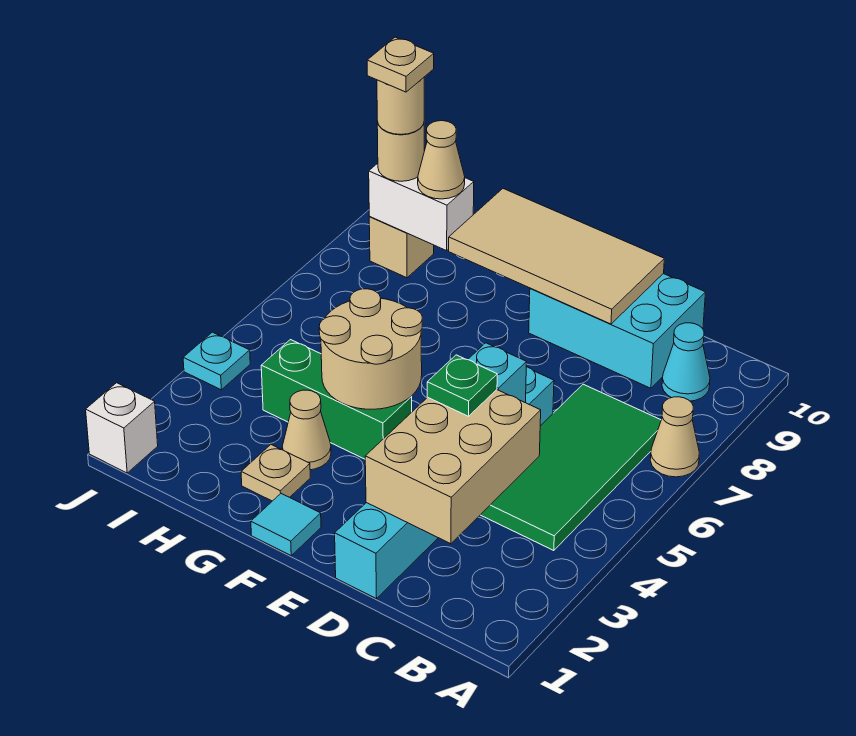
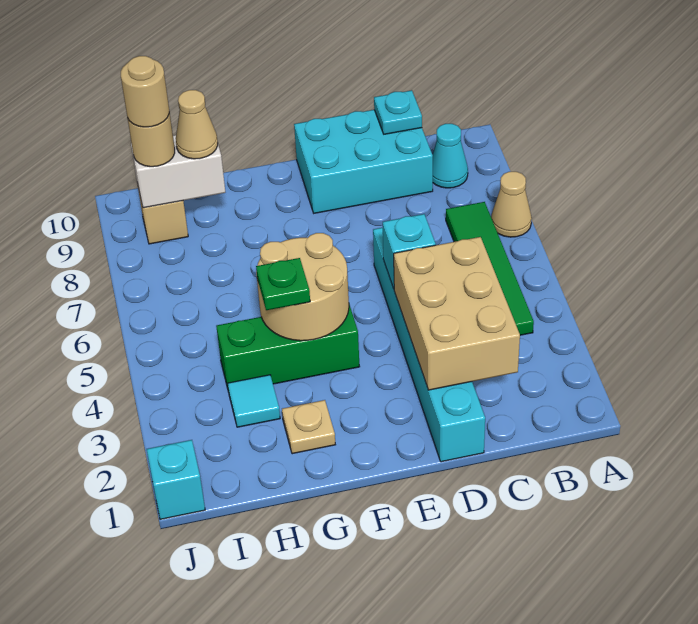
green tile B4:C7 level 1 -> green tile B4:B7 level 1
green plate D4 level 3 -> green plate G4 level 3
tan tile D9:G10 level 2 -> none
cyan tile F1 level 1 -> cyan tile H3 level 1
tan cone G3 level 1 -> none
tan plate I9 level 5 -> none
white brick J1 level 1 -> cyan brick J1 level 1
cyan plate J4 level 1 -> cyan plate C10 level 2

